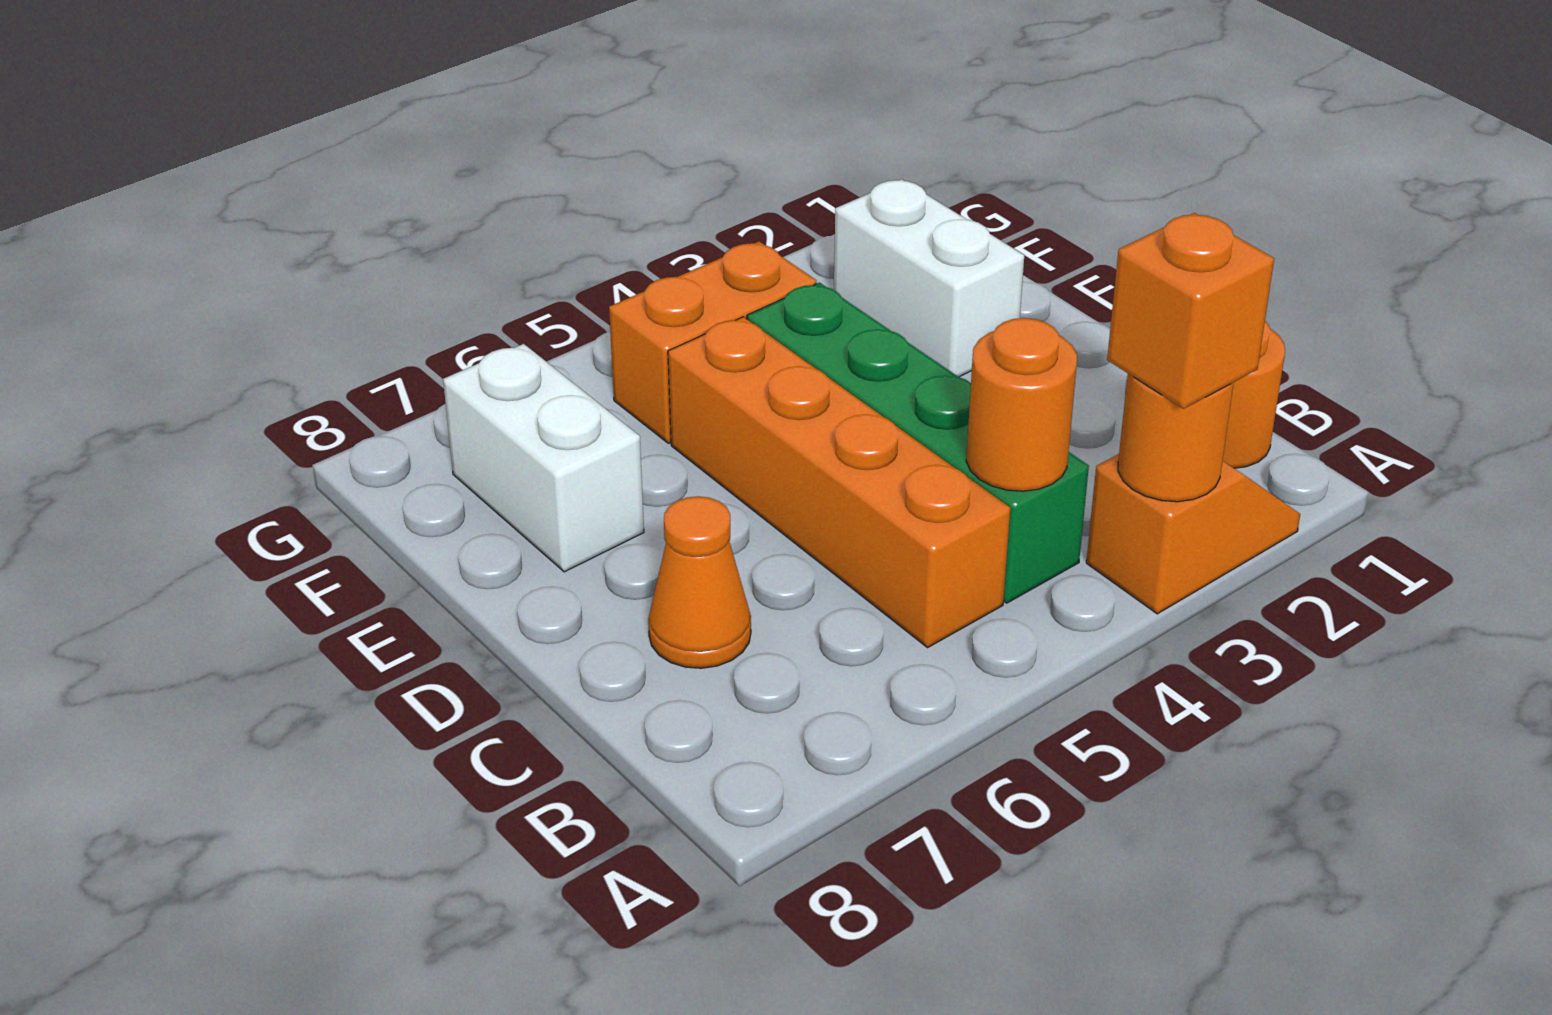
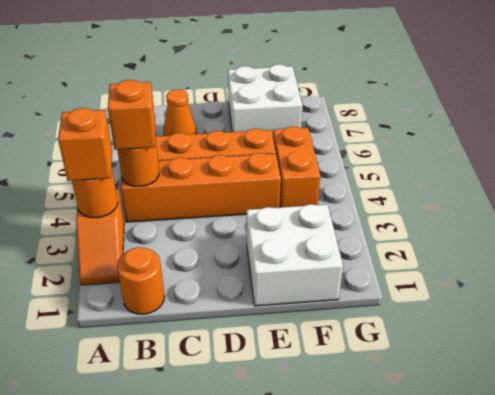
green brick B4:E4 level 1 -> orange brick B4:E4 level 1
none -> orange brick B4 level 3
white brick E2:F2 level 1 -> white brick E1:F2 level 1
white brick E7:F7 level 1 -> white brick E7:F8 level 1

